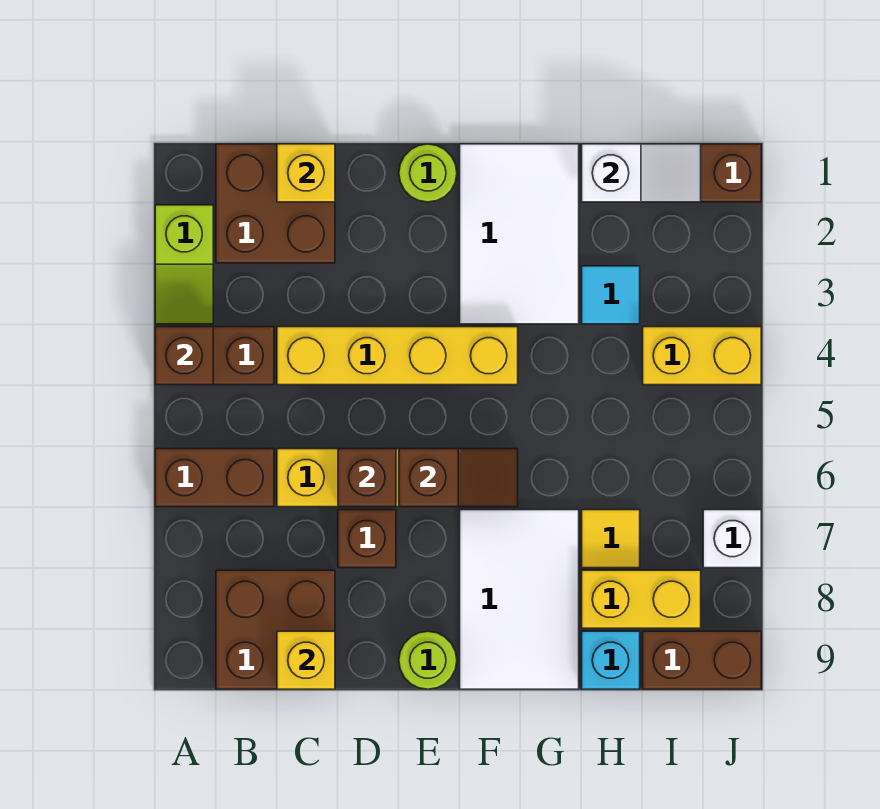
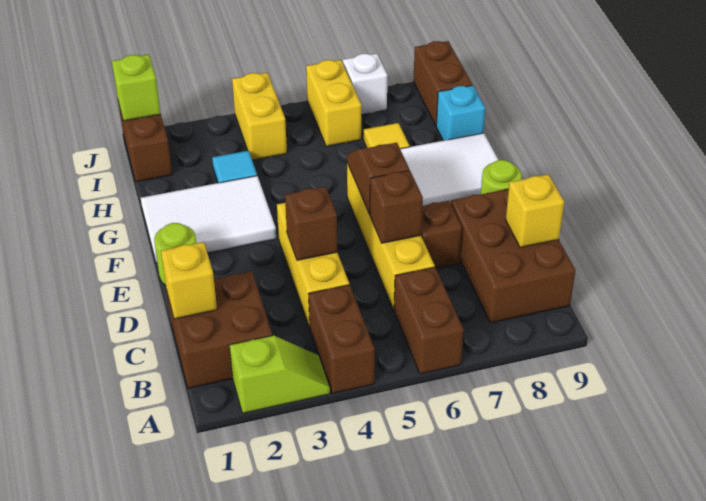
brown brick A4 level 2 -> brown brick D4 level 2
brown brick B8:C9 level 1 -> brown brick B8:D9 level 1
yellow brick C4:F4 level 1 -> yellow brick C4:E4 level 1
white slope H1:I1 level 2 top H -> none
yellow brick H8:I8 level 1 -> yellow brick I6:J6 level 1
none -> lime brick J1 level 2

